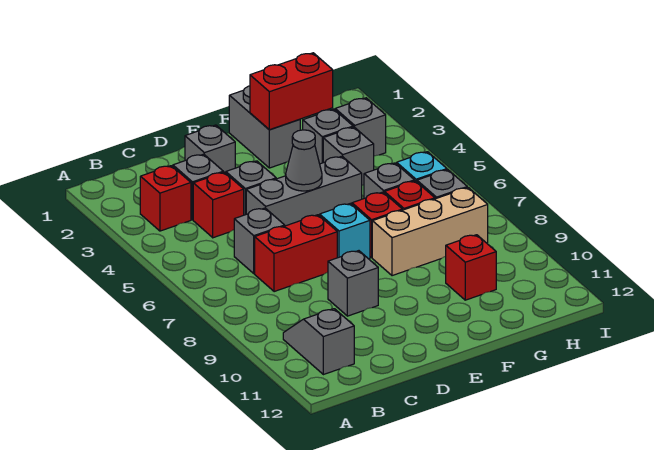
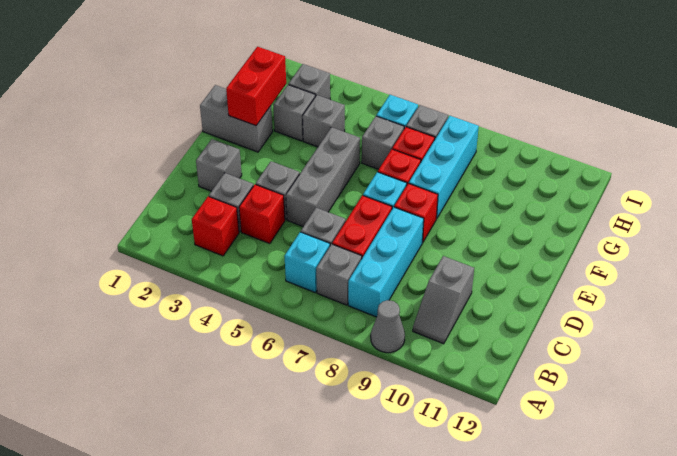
none -> cyan brick B6 level 1
none -> cyan brick B8:D8 level 1
grey slope B10:B11 level 1 top 11 -> grey slope B10:C10 level 1 top C
grey brick D9 level 1 -> grey brick B7 level 1
grey cone E5 level 2 -> grey cone A9 level 1
tan brick F8:H8 level 1 -> cyan brick F8:H8 level 1
red brick G10 level 1 -> red brick E8 level 1

